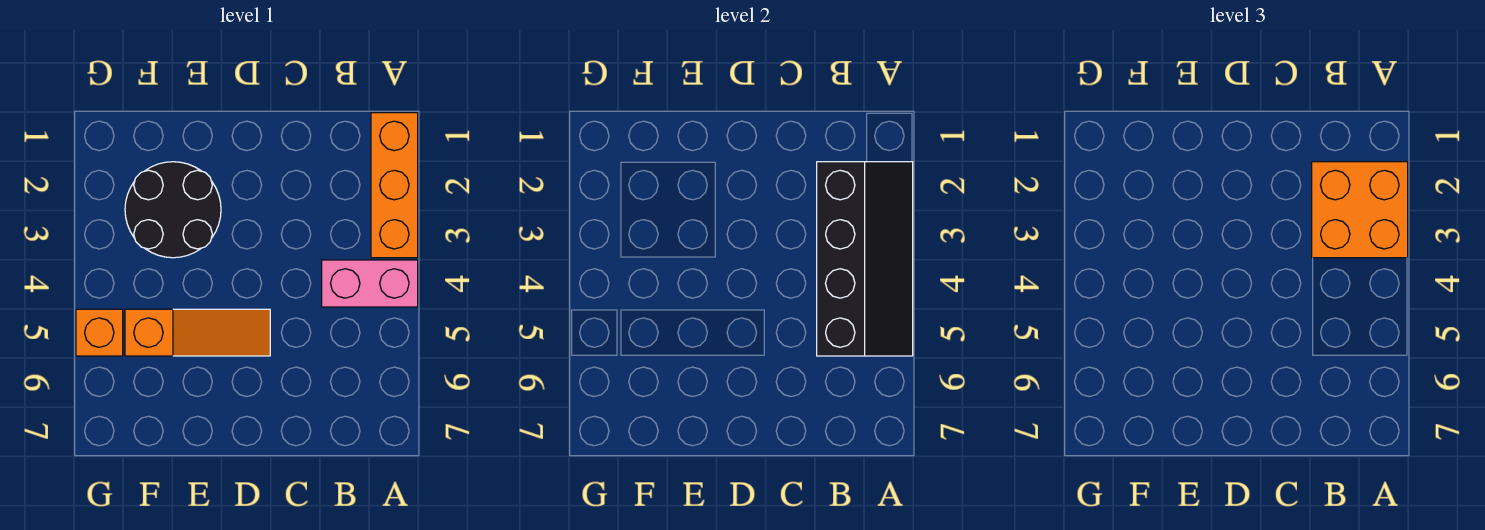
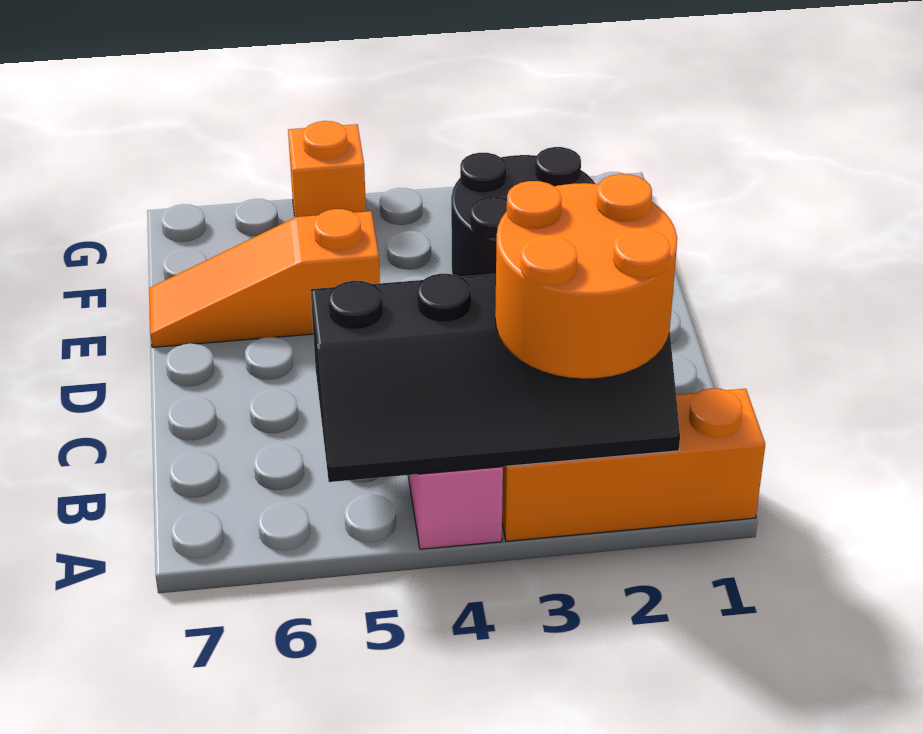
orange brick A2:B3 level 3 -> orange round brick A2:B3 level 3
orange slope D5:F5 level 1 top F -> orange slope E5:E7 level 1 top 5

